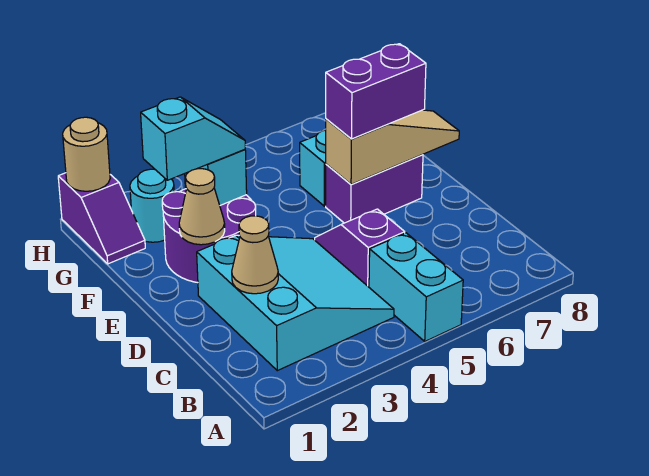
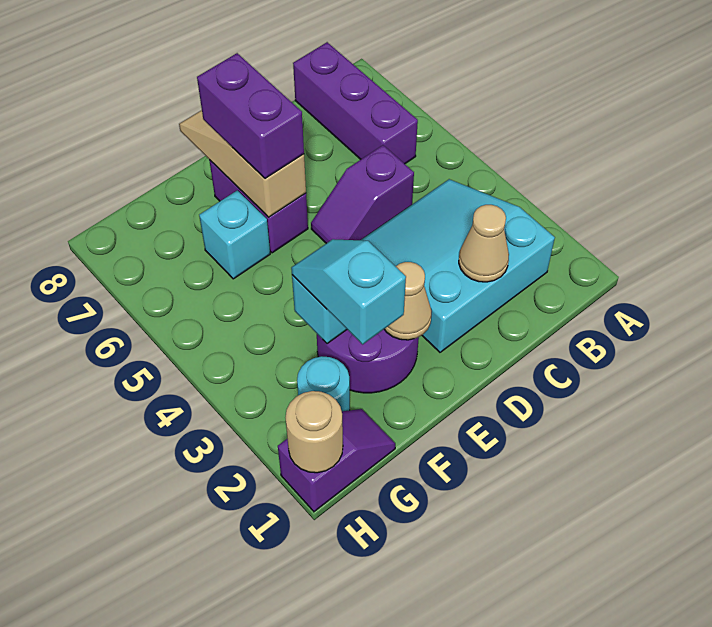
cyan brick A5:B5 level 1 -> none
none -> purple brick B6:B8 level 1

